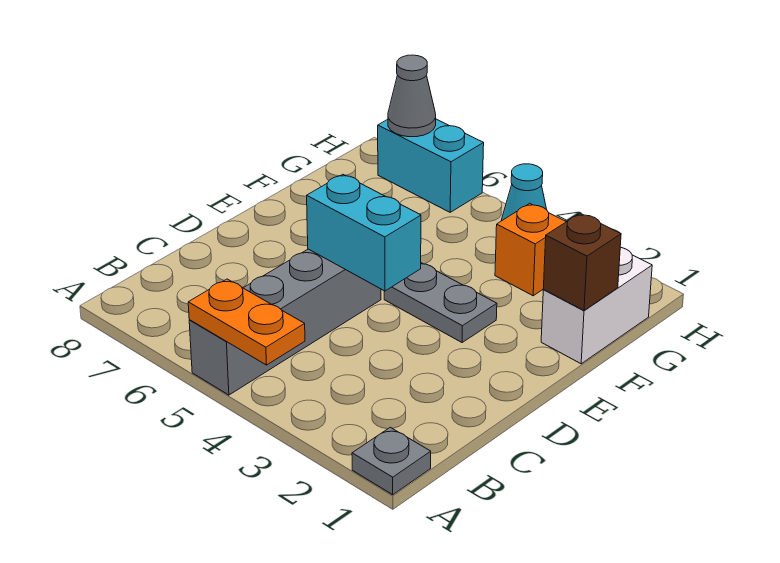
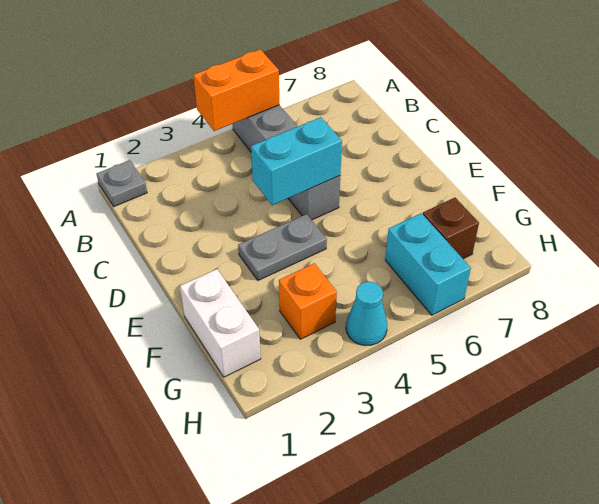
orange plate A4:A5 level 2 -> orange brick A4:A5 level 2
brown brick F1 level 2 -> brown brick G7 level 1
cyan brick H6:H7 level 1 -> cyan brick G6:H6 level 1
grey cone H7 level 2 -> none

